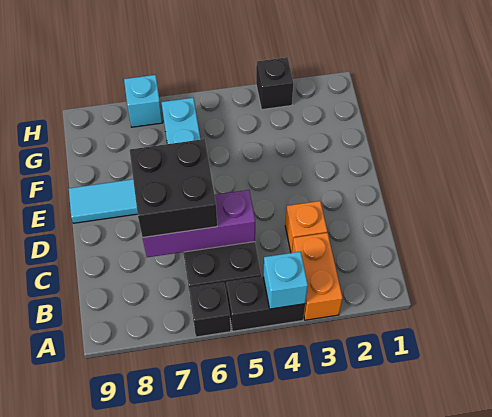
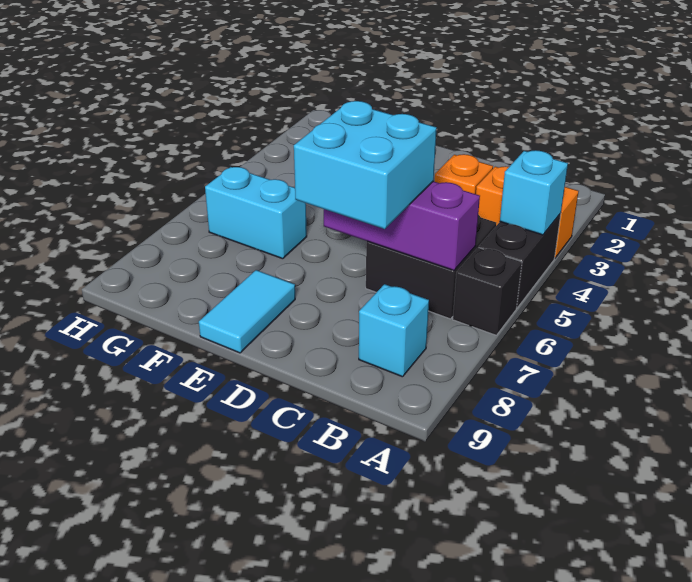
purple brick C5:C7 level 2 -> purple brick B6:D6 level 2
black brick C6:D7 level 3 -> cyan brick C6:D7 level 3
black brick H3 level 1 -> none
cyan brick H7 level 1 -> cyan brick B8 level 1

